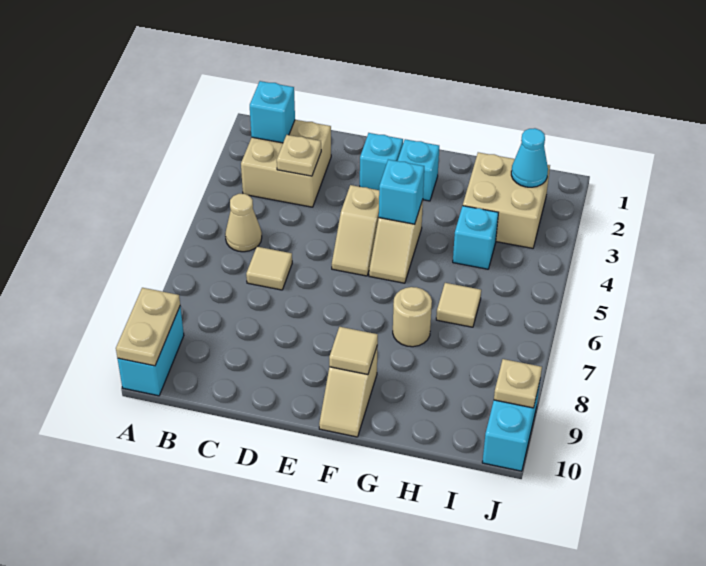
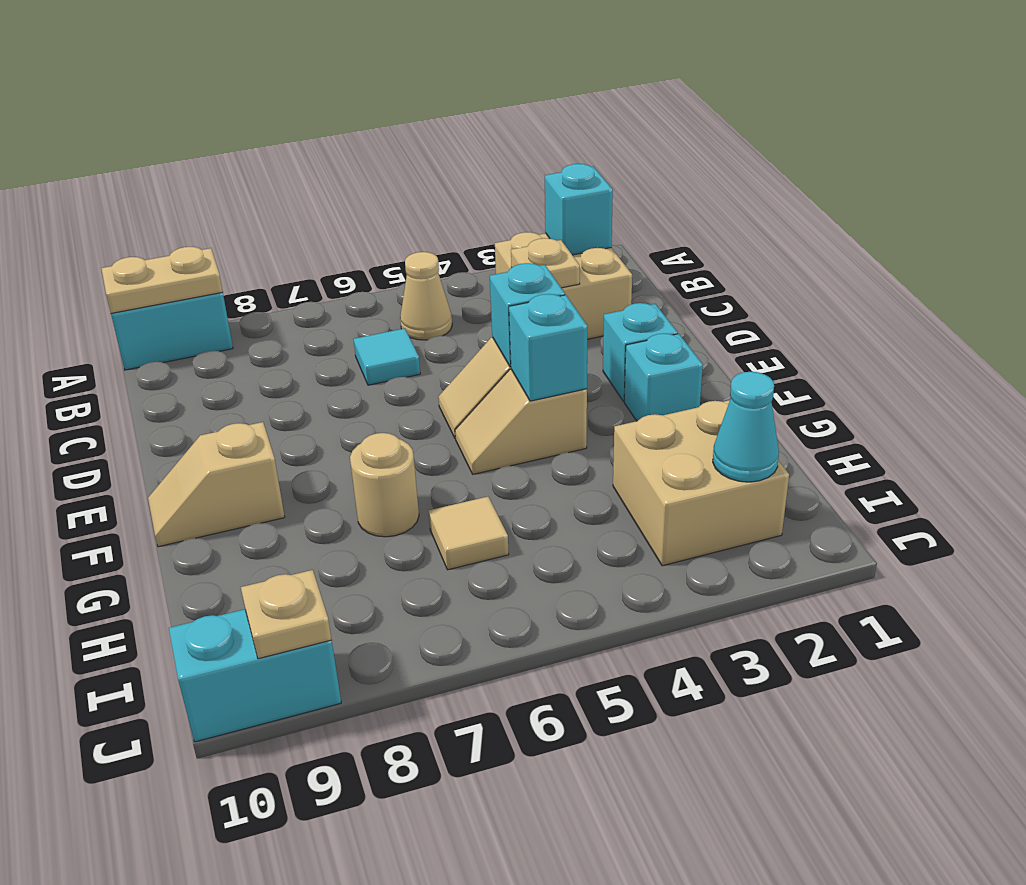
tan tile C6 level 1 -> cyan tile C6 level 1
tan tile F9 level 2 -> none
cyan brick H4 level 1 -> cyan brick E4 level 2

